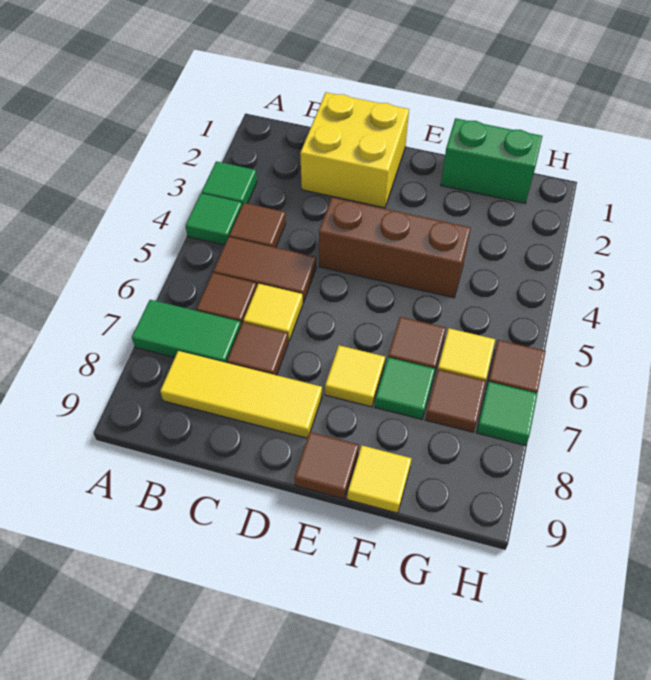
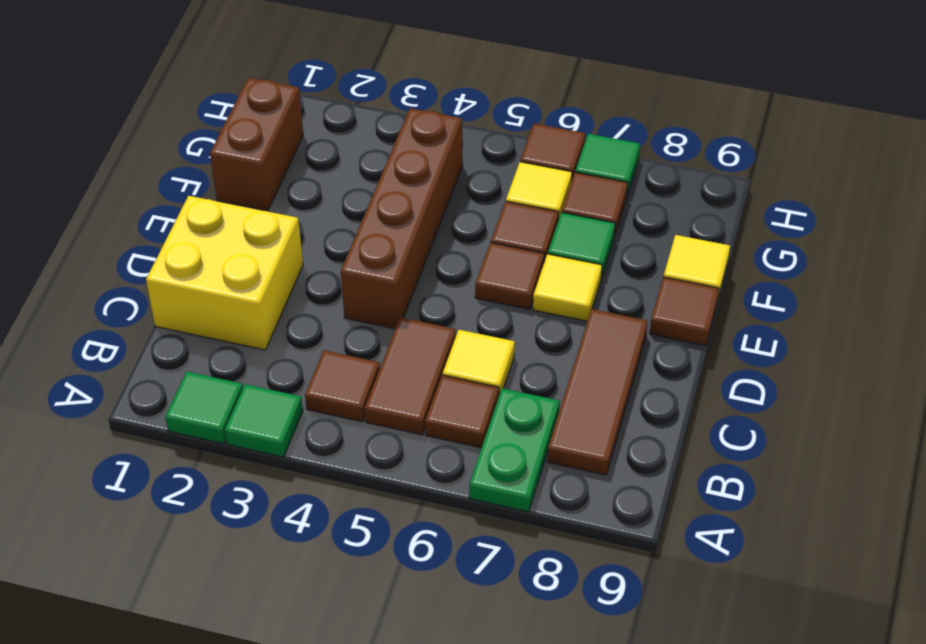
green tile A4 level 1 -> green tile A2 level 1
green tile A7:B7 level 1 -> green plate A7:B7 level 1
yellow tile B8:D8 level 1 -> brown tile B8:D8 level 1
brown tile C7 level 1 -> brown tile E6 level 1
brown brick D4:F4 level 1 -> brown brick D4:G4 level 1
green brick F1:G1 level 1 -> brown brick F1:G1 level 1

